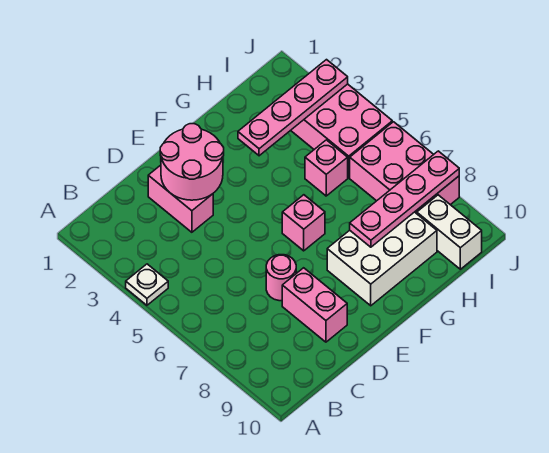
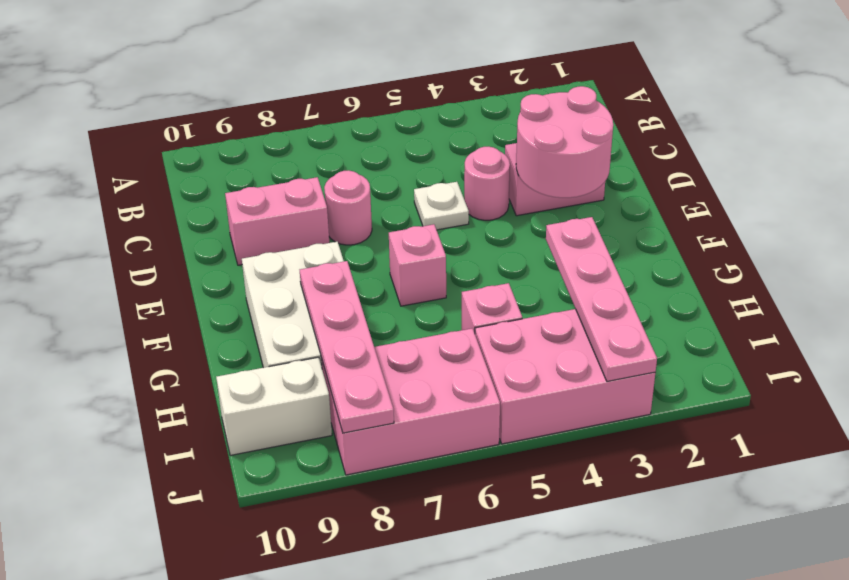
white plate A4 level 1 -> white plate D5 level 1
none -> pink round brick D4 level 1

